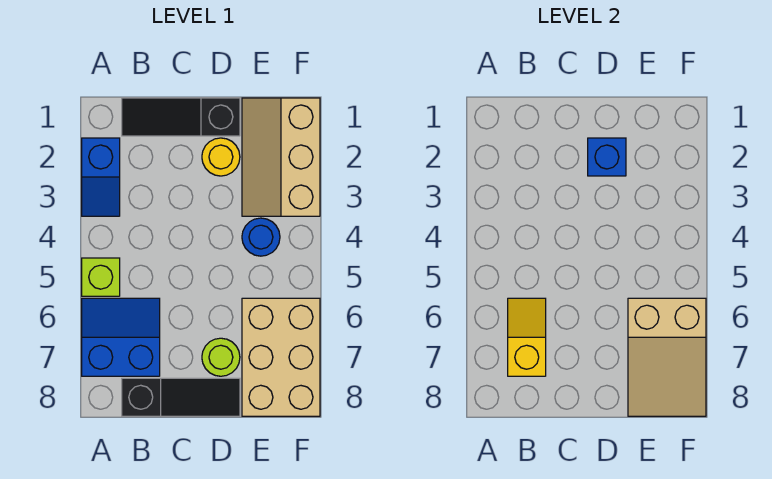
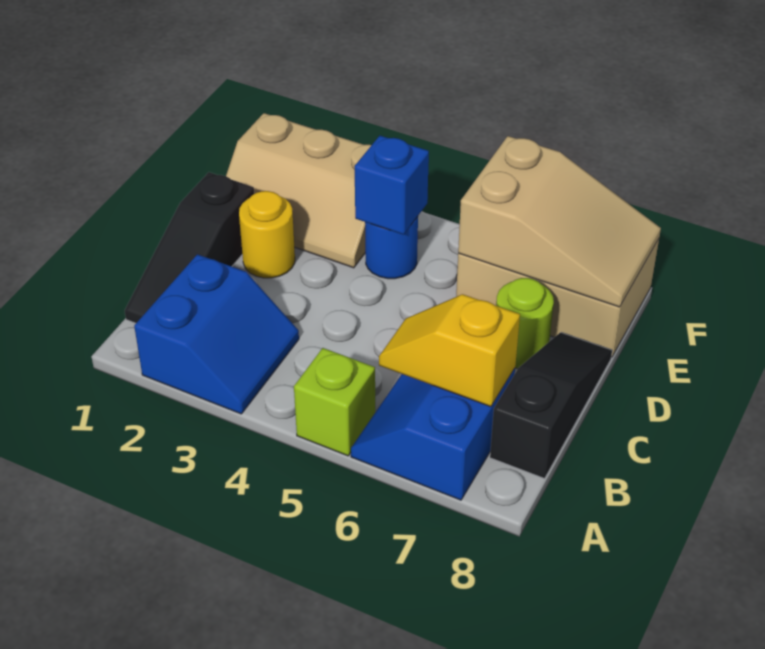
blue slope A2:A3 level 1 top 2 -> blue slope A2:B3 level 1 top 2
blue brick D2 level 2 -> blue brick E4 level 2

